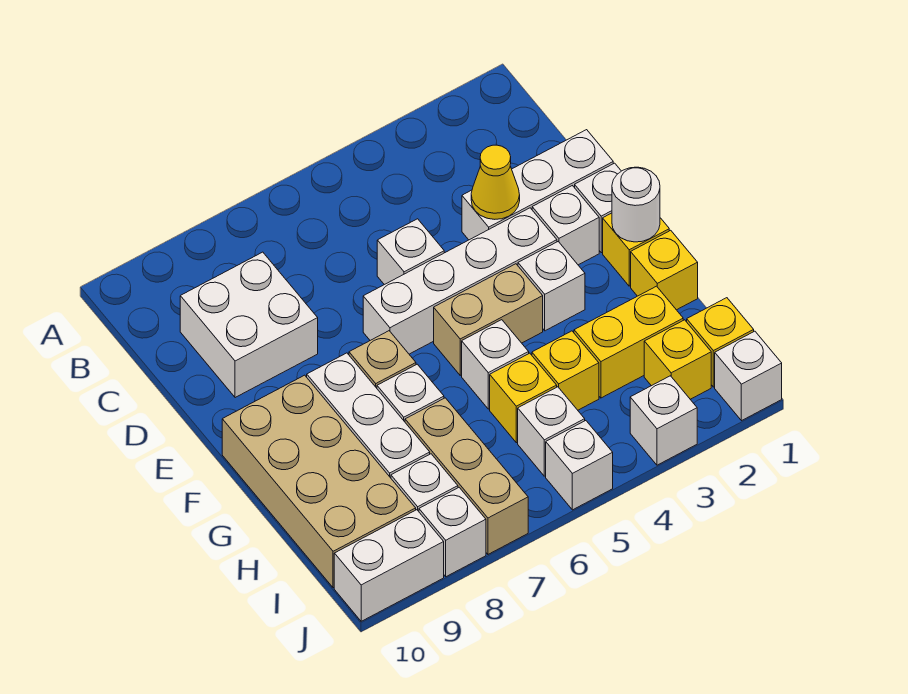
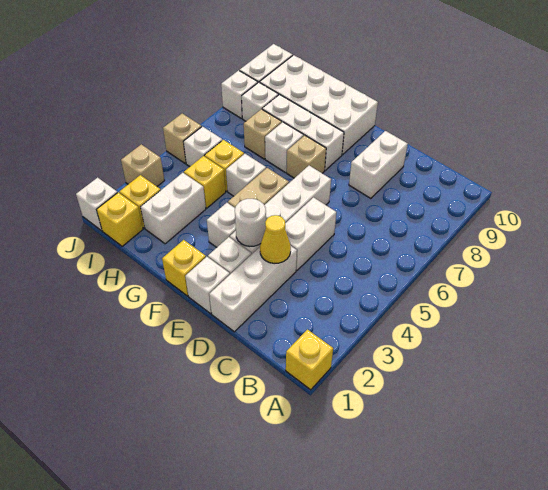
white brick C8:D9 level 1 -> white brick D8:D9 level 1
white brick D5 level 1 -> white brick D4:D5 level 1
white round brick F1 level 2 -> white round brick E3 level 2
tan brick F9:I10 level 1 -> white brick F9:I10 level 1
yellow brick G1 level 1 -> yellow brick A1 level 1
yellow brick H2:H3 level 1 -> white brick H2:H3 level 1
tan brick H7:J7 level 1 -> tan brick H7 level 1
white brick J3 level 1 -> tan brick J3 level 1
white brick J5 level 1 -> tan brick J5 level 1

